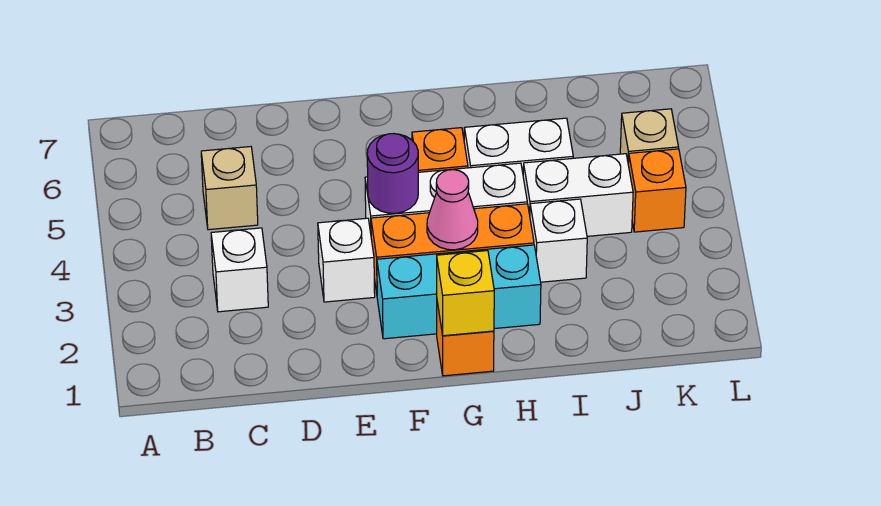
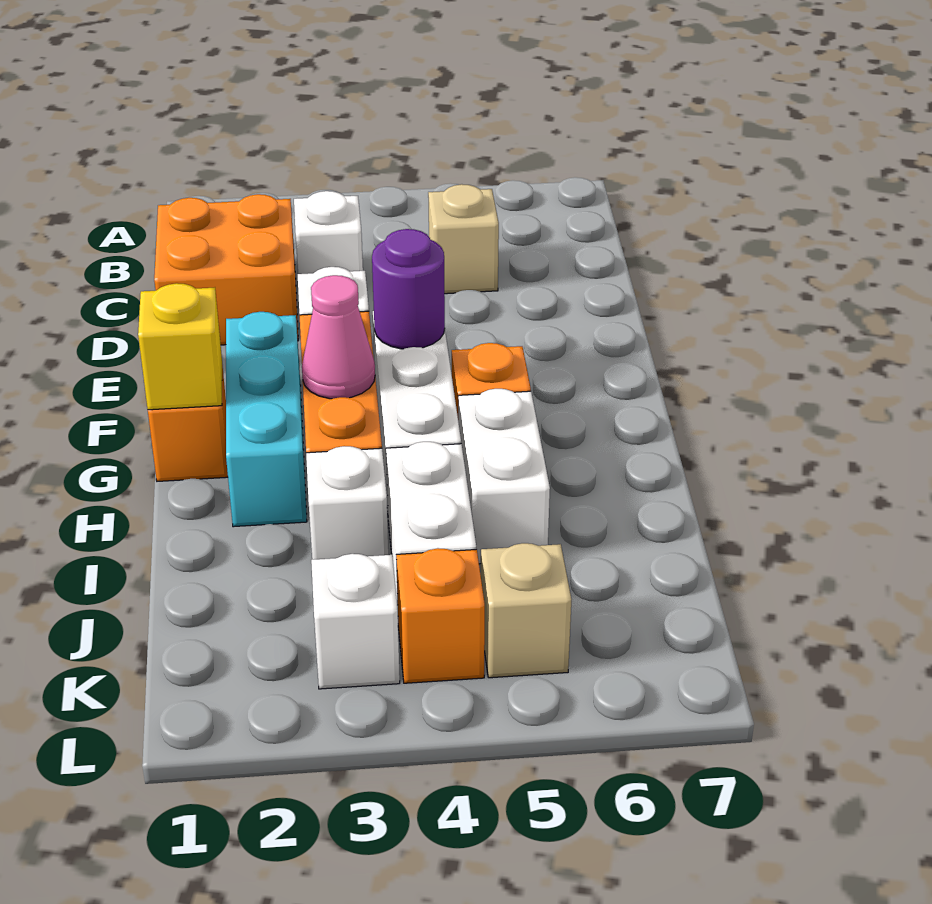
none -> orange brick C1:D2 level 1
none -> white brick K3 level 1

